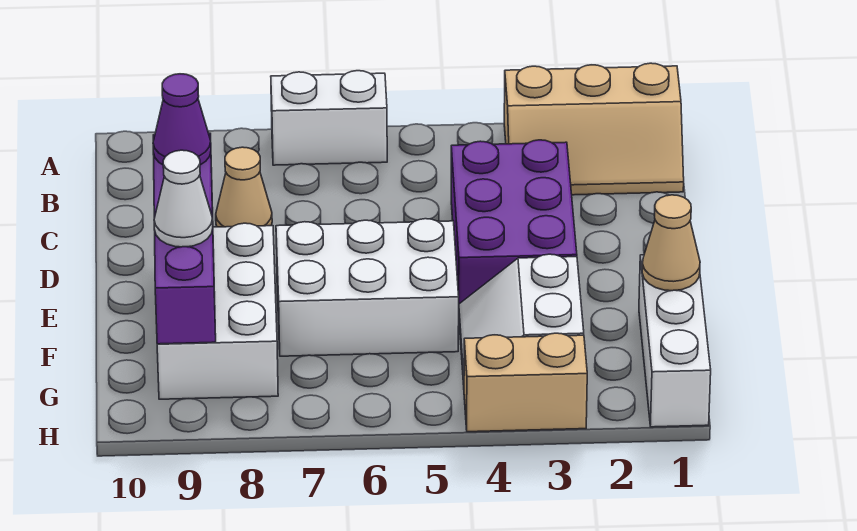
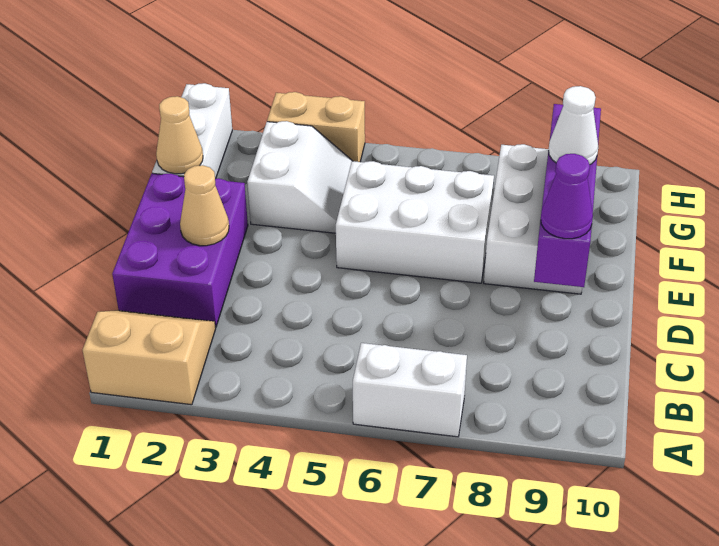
tan slope A1:B3 level 1 top A -> tan slope A1:B2 level 1 top A
purple brick C3:E4 level 1 -> purple brick C1:E2 level 1
tan cone C8 level 1 -> tan cone D2 level 2

